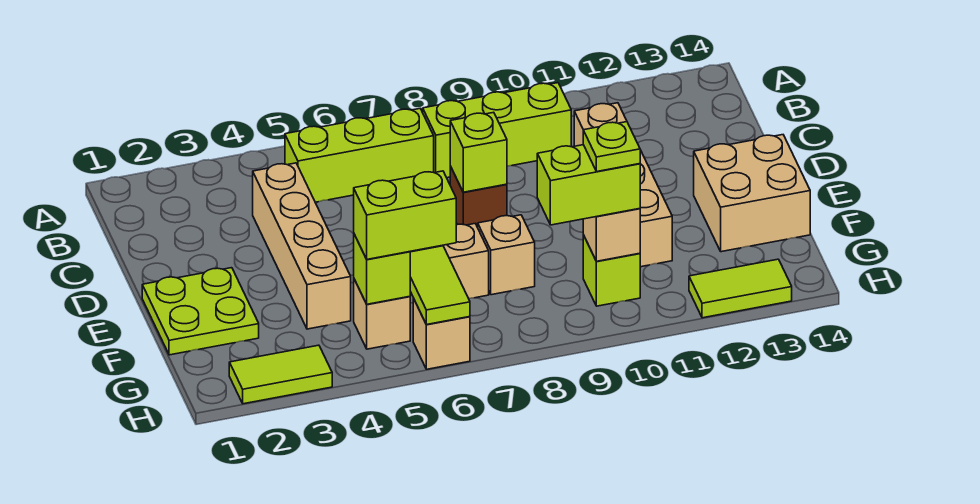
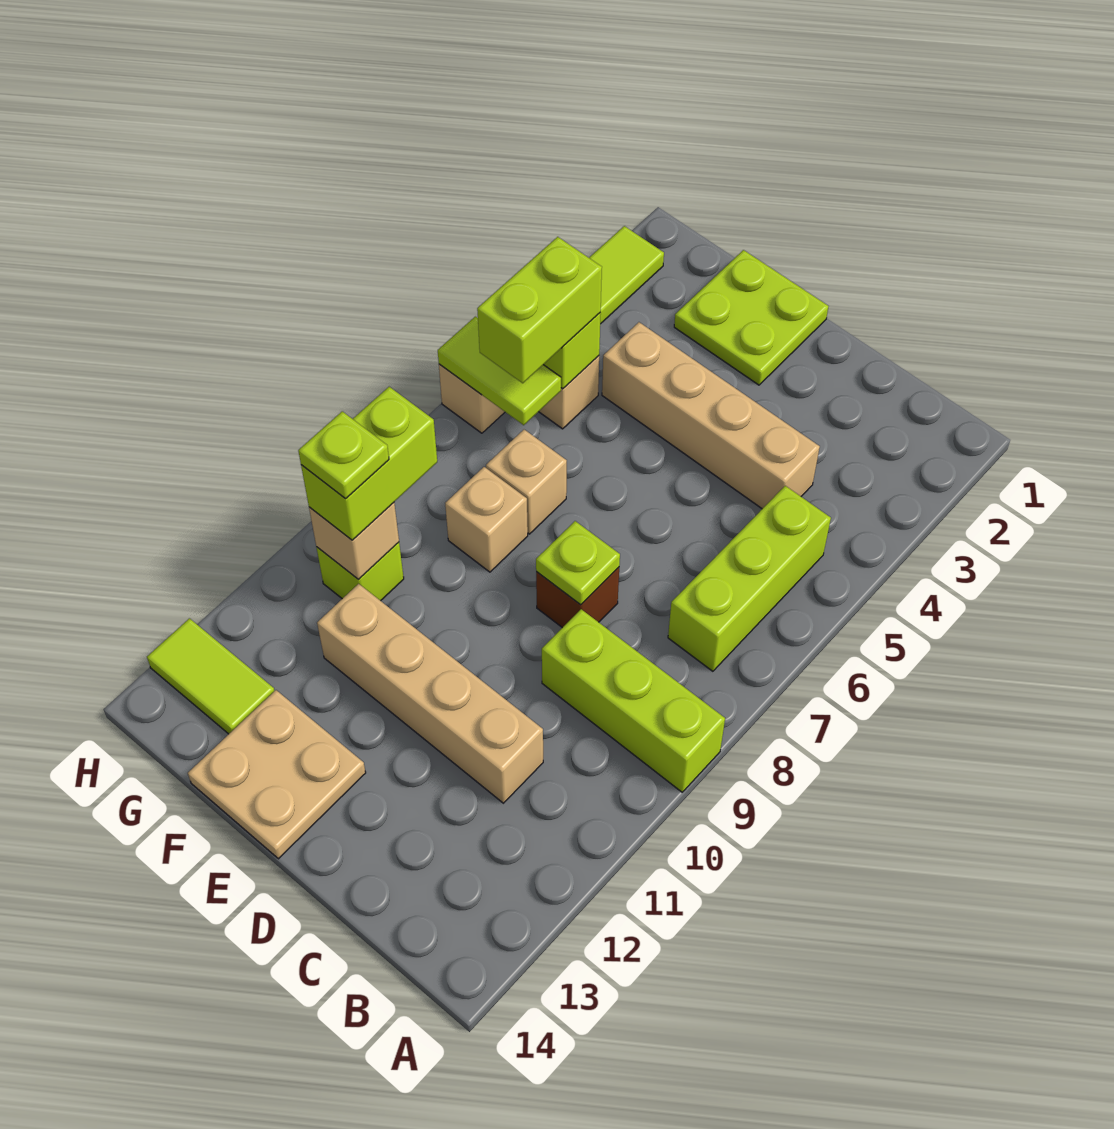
lime brick B8:B10 level 1 -> lime brick A9:C9 level 1
lime brick D8 level 2 -> lime plate D8 level 2
tan brick E13:F14 level 1 -> tan plate E13:F14 level 1
lime tile H12:H13 level 1 -> lime tile G13:H13 level 1

